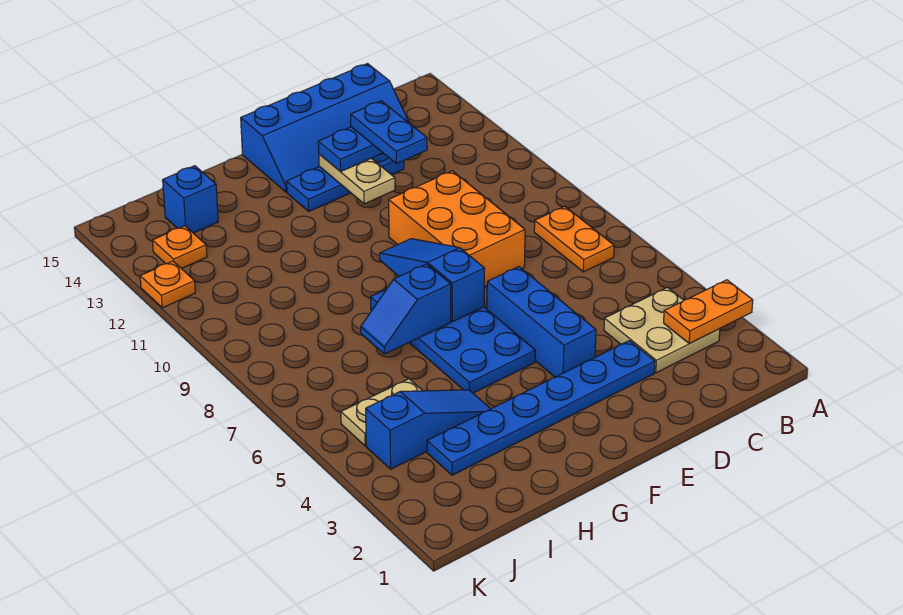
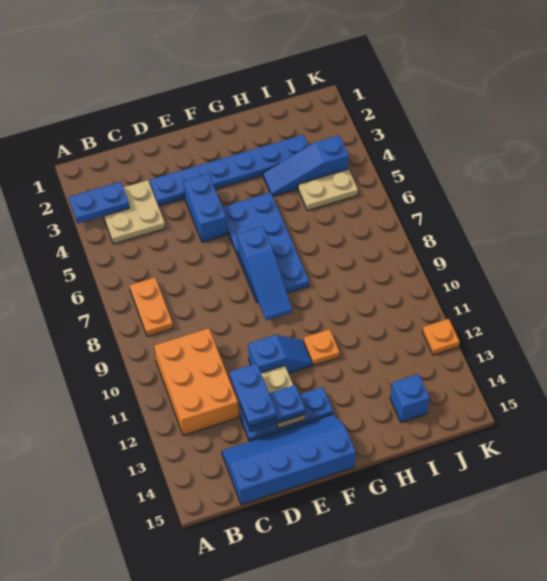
orange plate A3:B3 level 2 -> blue plate A3:B3 level 2
orange brick D8:E10 level 1 -> orange brick B10:C12 level 1
blue brick E4:E6 level 1 -> blue brick E4:E5 level 1
blue slope G7:H7 level 2 top G -> blue slope E11:F11 level 1 top E
orange plate J13 level 1 -> orange plate G11 level 1

